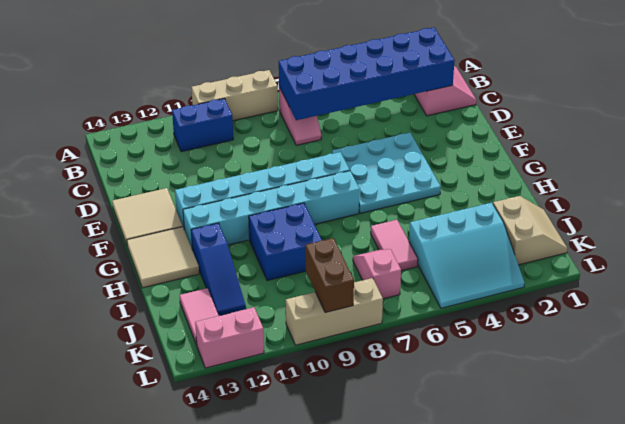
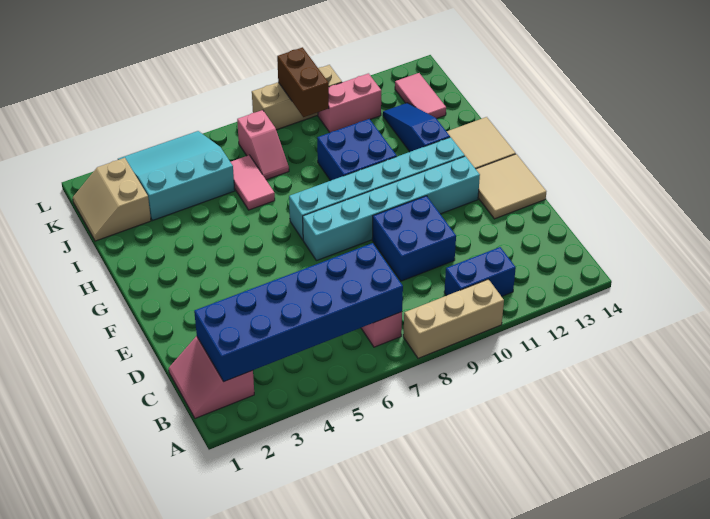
none -> blue brick D9:E10 level 1
cyan plate E4:G6 level 1 -> none
pink brick L12:L13 level 1 -> pink brick K10:K11 level 1

